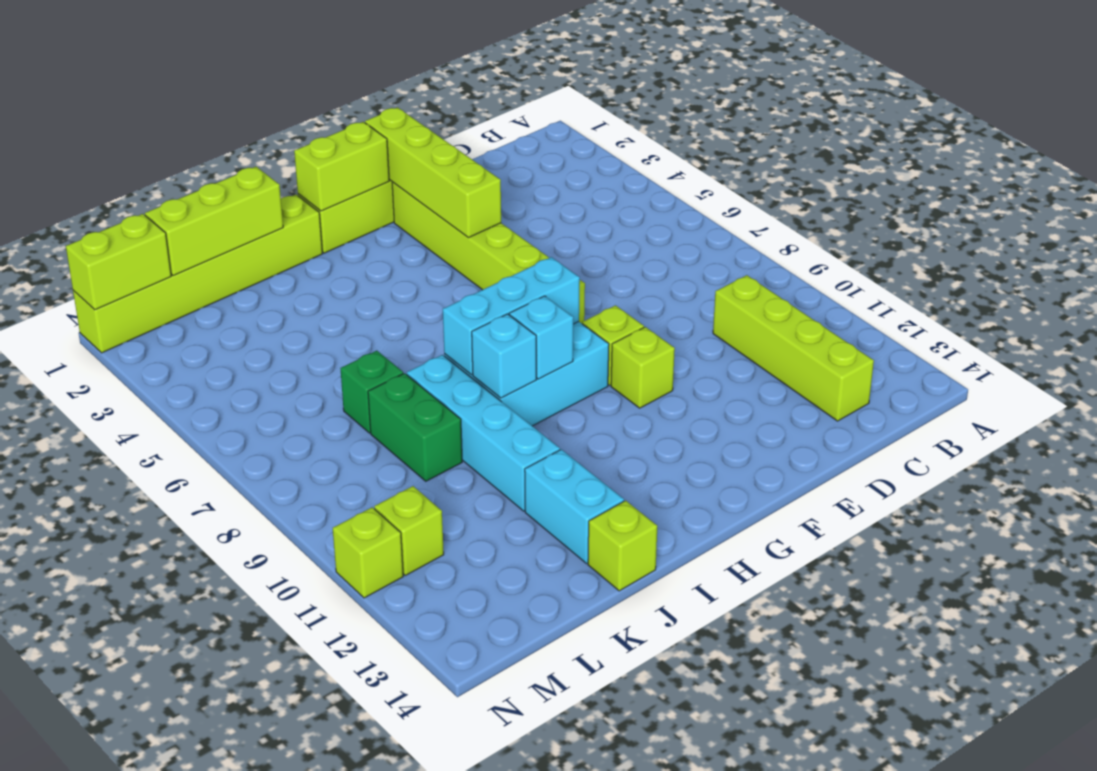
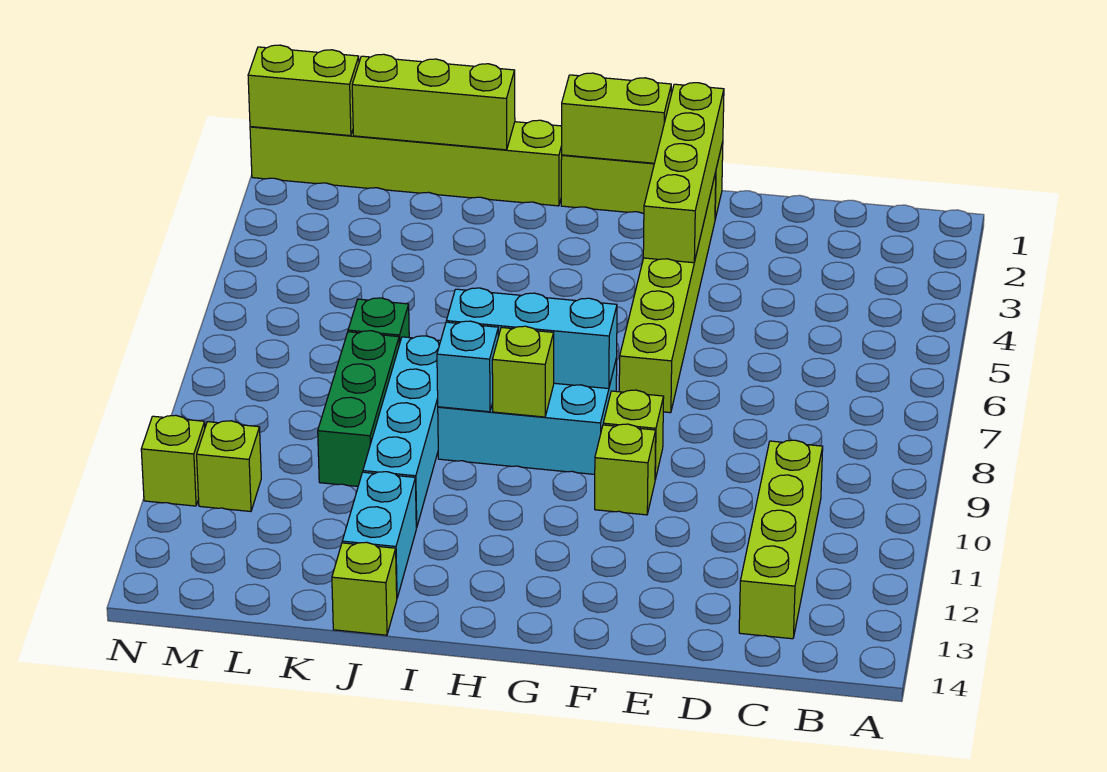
cyan brick H9 level 2 -> lime brick H9 level 2
green brick K8:K9 level 1 -> green brick K8:K10 level 1

